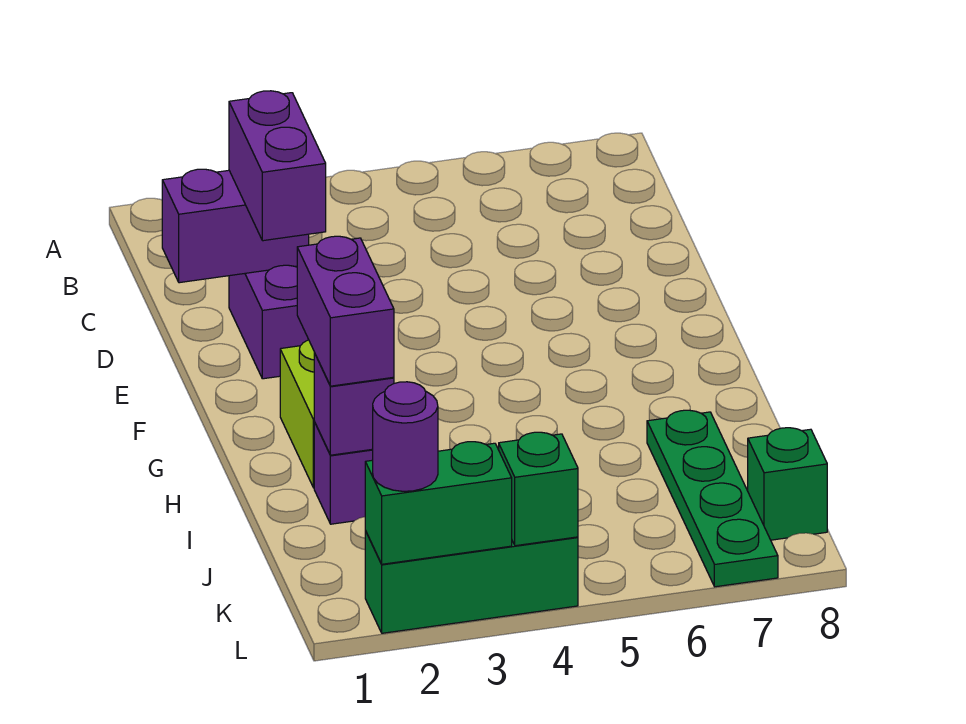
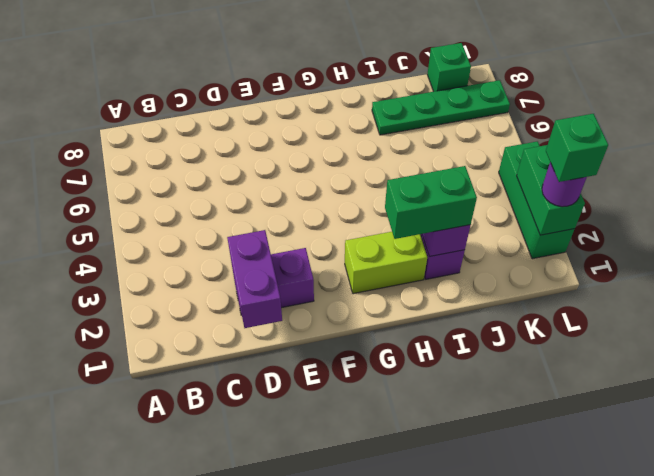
purple brick D2:E2 level 3 -> none
purple brick H2:I2 level 3 -> green brick H2:I2 level 3
green brick L4 level 2 -> green brick L2 level 4

